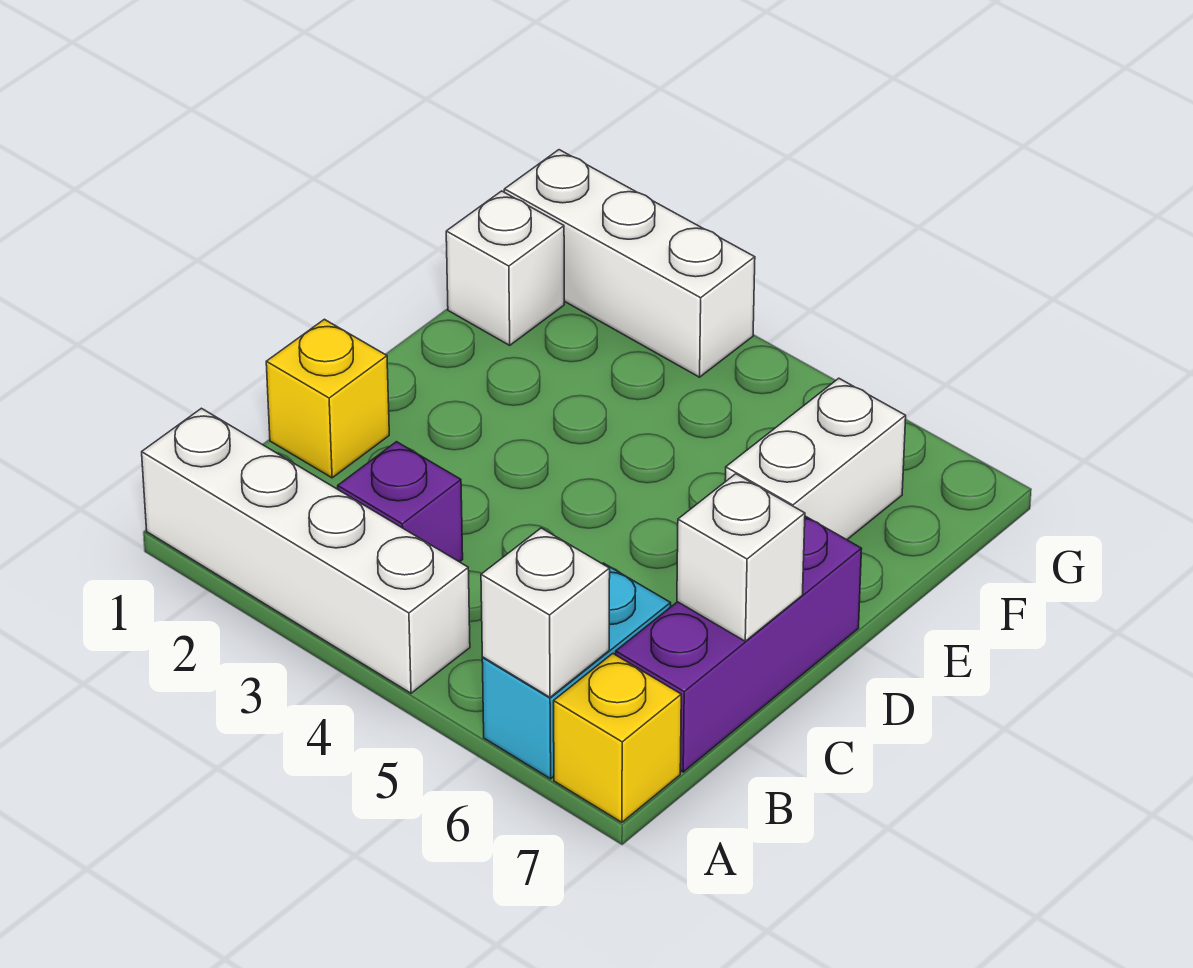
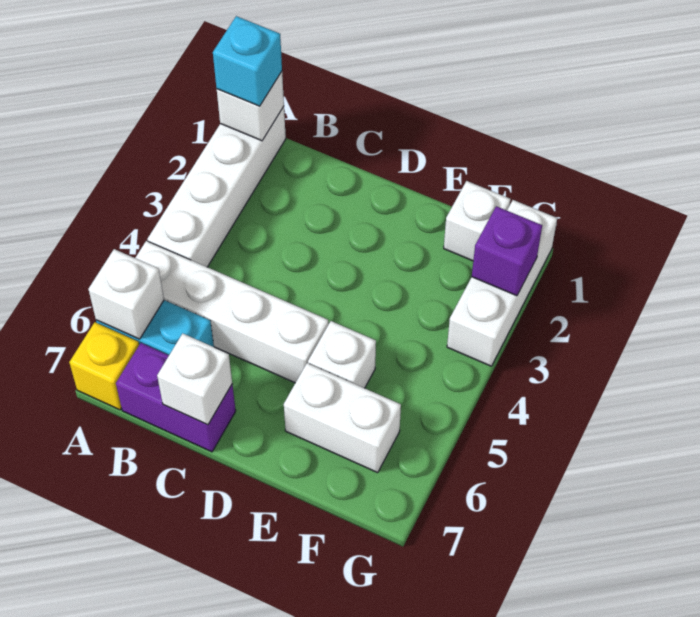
none -> white brick A1 level 2
none -> cyan brick A1 level 3
none -> white brick A5:D5 level 1
purple brick B3 level 1 -> purple brick G2 level 2
purple brick B7:D7 level 1 -> purple brick B7:C7 level 1
yellow brick C1 level 1 -> none
none -> white brick E5 level 1

